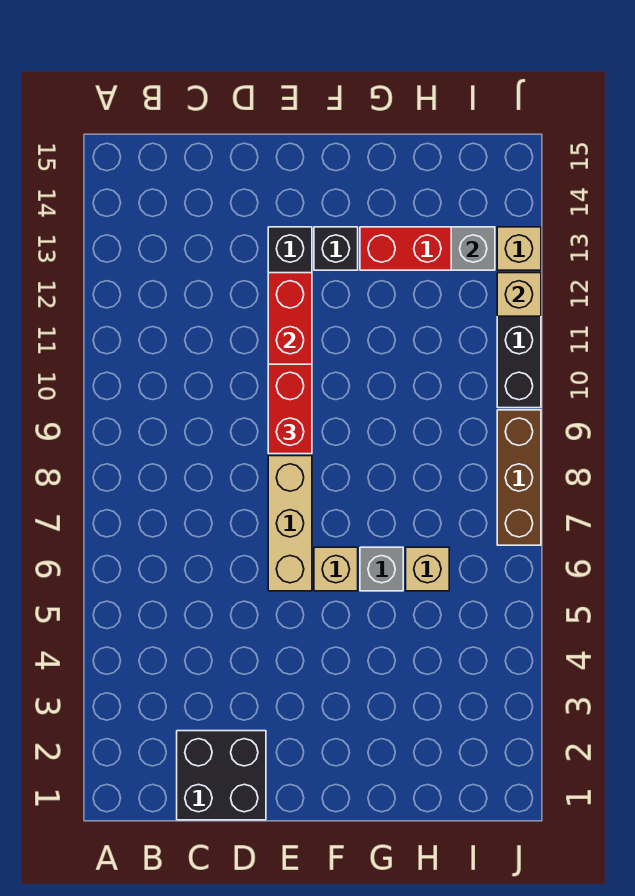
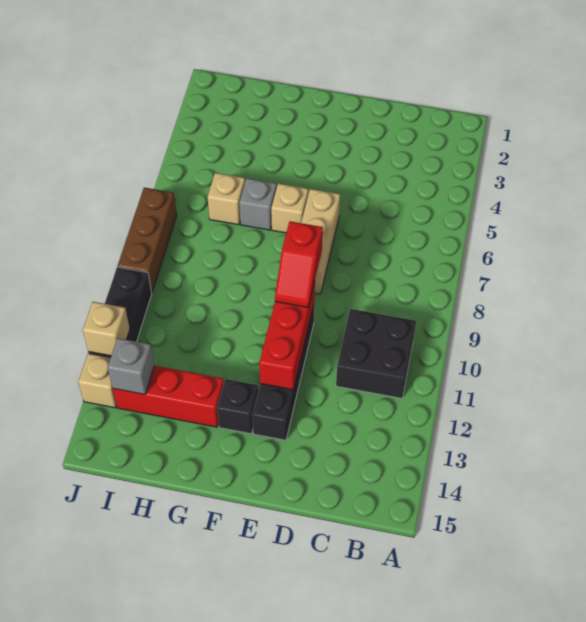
black brick C1:D2 level 1 -> black brick B10:C11 level 1
red brick E9:E10 level 3 -> red slope E9:E10 level 3 top 9

